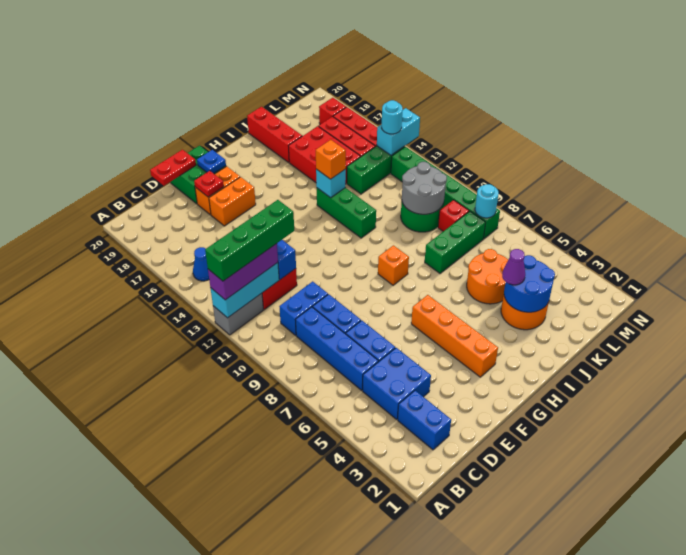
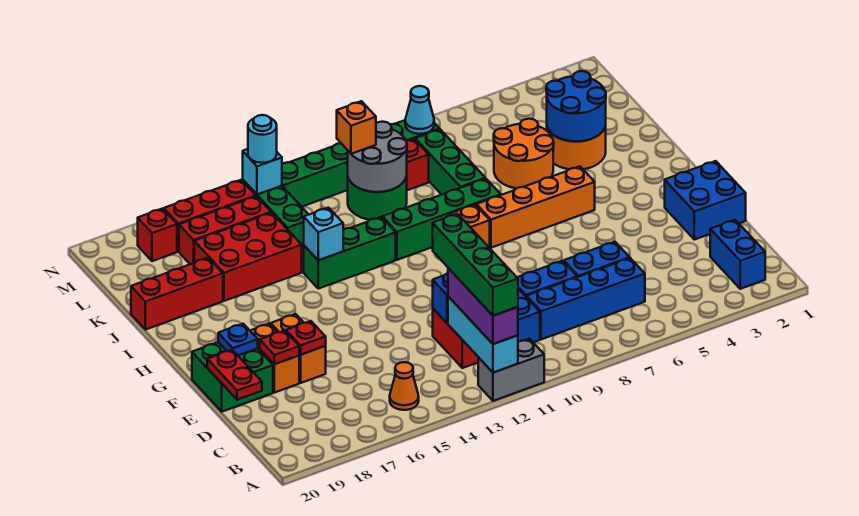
grey brick A12:B12 level 1 -> grey brick A11:A12 level 1
blue cone B15 level 1 -> orange cone B15 level 1
blue brick C2:C3 level 1 -> blue brick B2:C2 level 1
blue brick C4:D5 level 1 -> blue brick E1:F2 level 1
none -> red plate E17 level 2
orange brick G3:G6 level 1 -> orange brick H5:H8 level 1
none -> green brick I8:I11 level 1
orange brick I14 level 3 -> orange brick L11 level 3
purple cone J4 level 3 -> none
cyan round brick M8 level 2 -> cyan cone M8 level 2
cyan brick M14:N14 level 2 -> cyan brick M14 level 2

